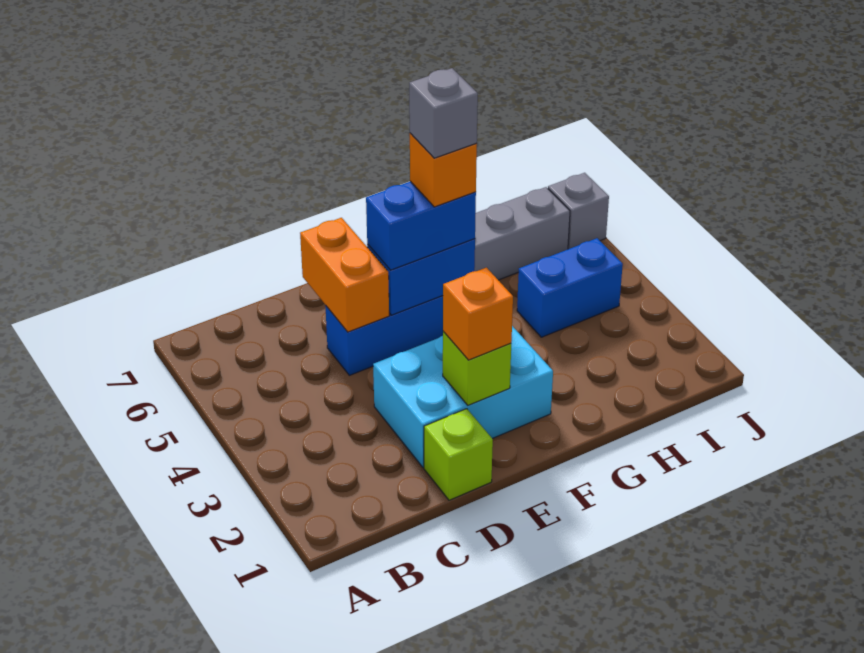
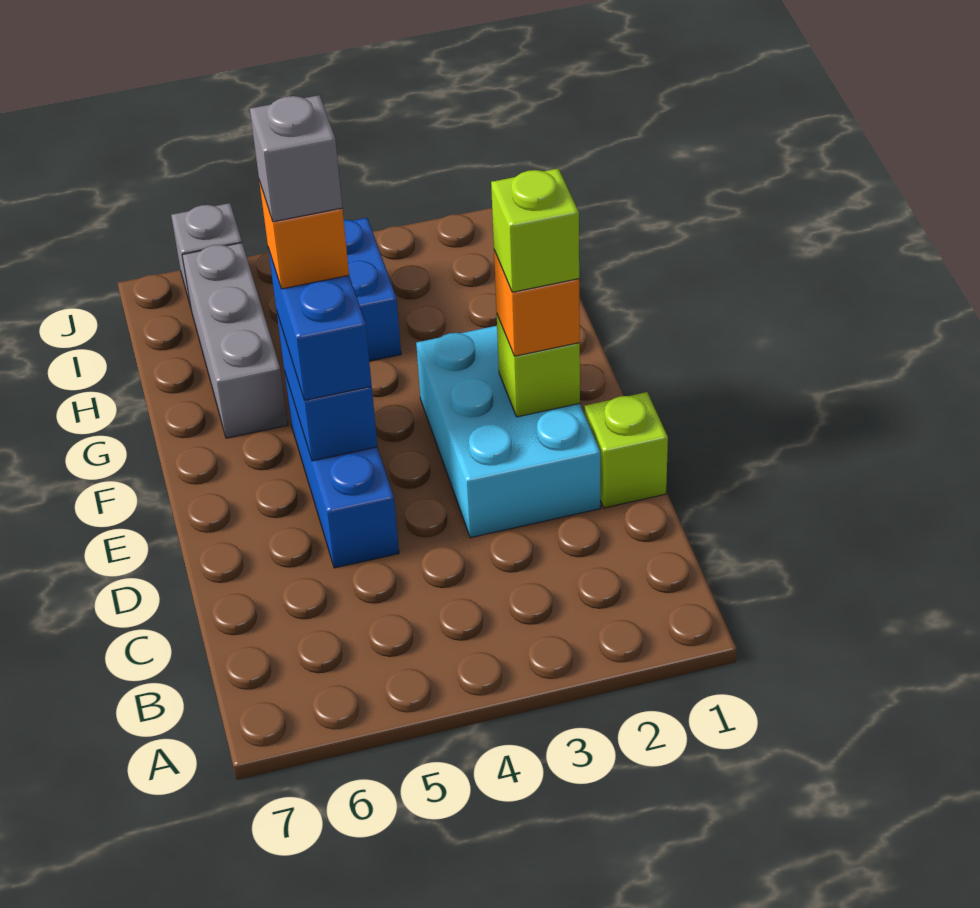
orange brick D5:D6 level 2 -> none
none -> lime brick E2 level 4

